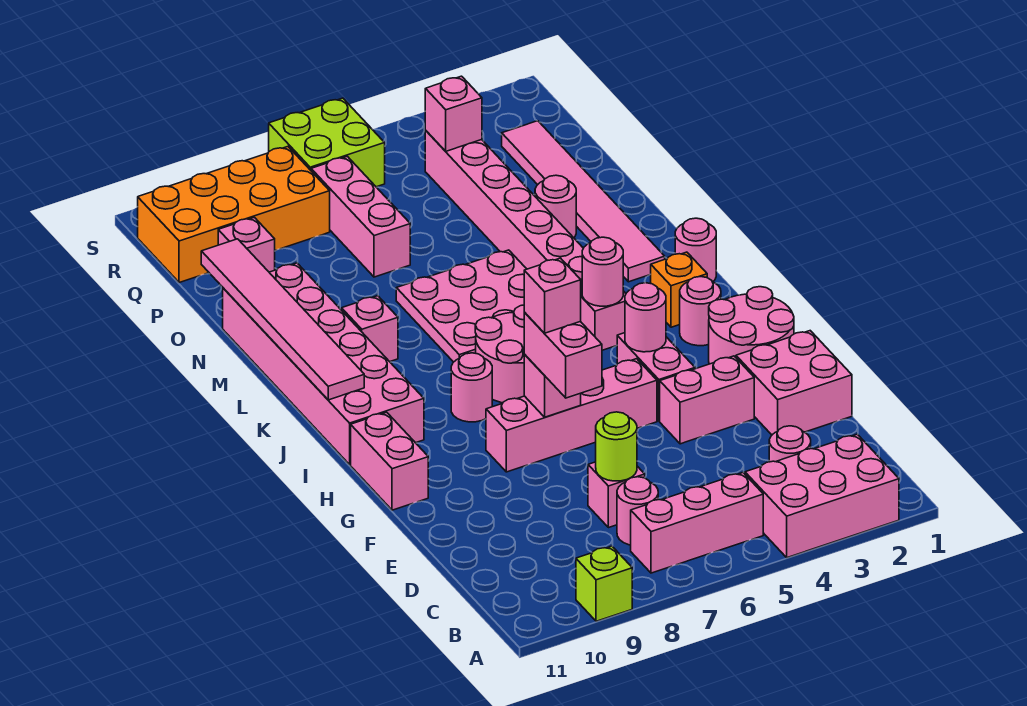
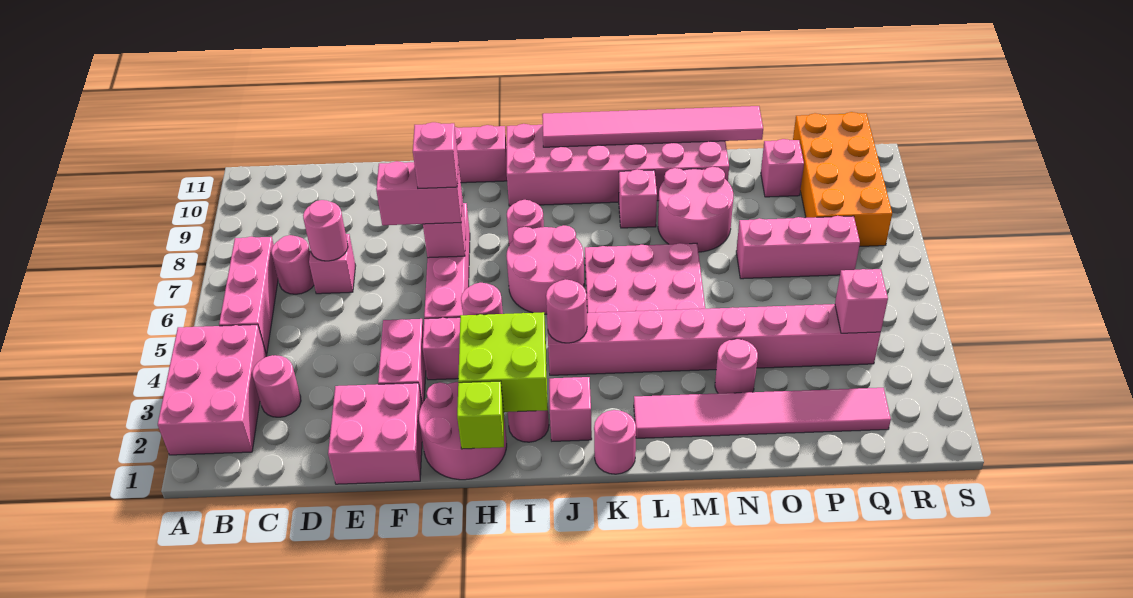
lime brick A9 level 1 -> lime brick H1 level 2
lime round brick D7 level 2 -> pink round brick D7 level 2
orange brick J2 level 1 -> pink brick J2 level 1
none -> pink round brick M8:N9 level 1
lime brick R6:S7 level 1 -> lime brick H2:I3 level 2

